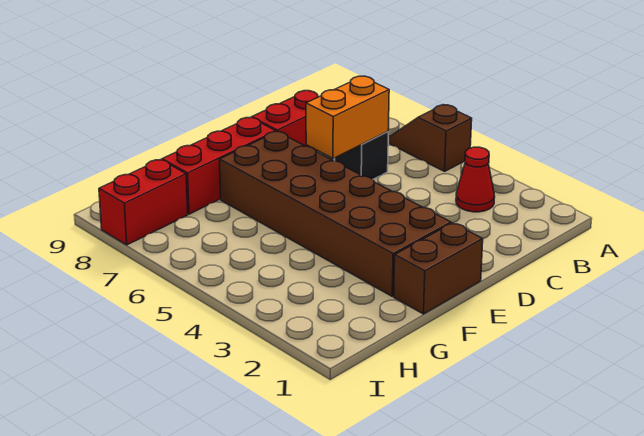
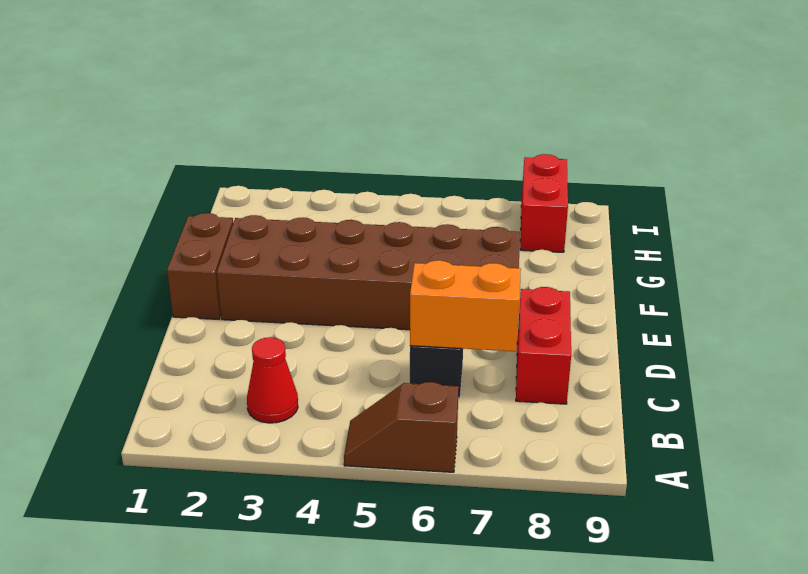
brown slope A5:A6 level 1 top 5 -> brown slope A5:A6 level 1 top 6
orange brick C6:D6 level 2 -> orange brick C6:C7 level 2
red brick E8:G8 level 1 -> none

